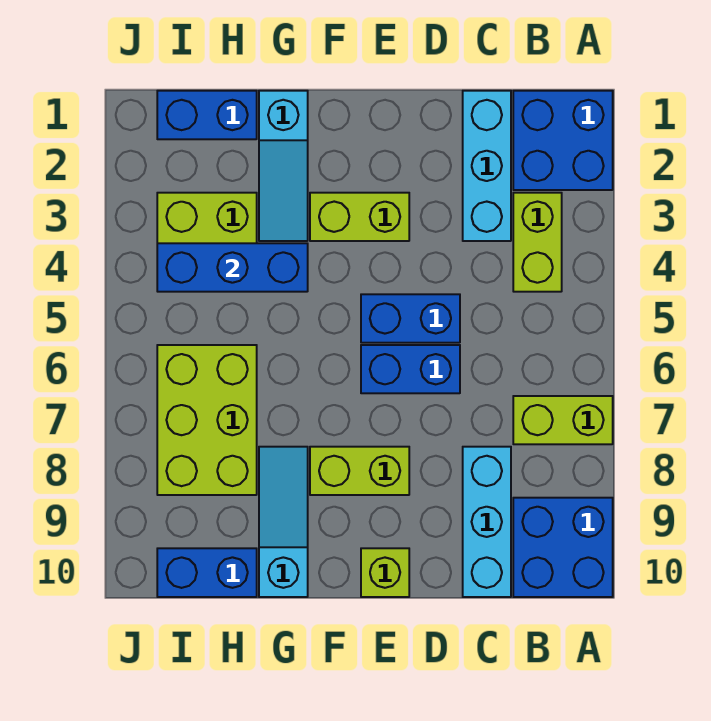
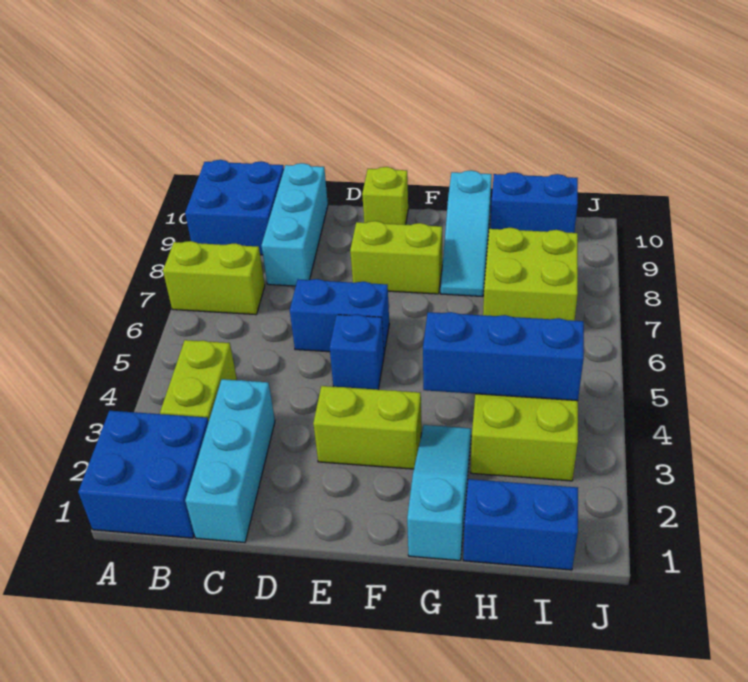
blue brick D5:E5 level 1 -> blue brick E5 level 1
lime brick H6:I8 level 1 -> lime brick H7:I8 level 1

